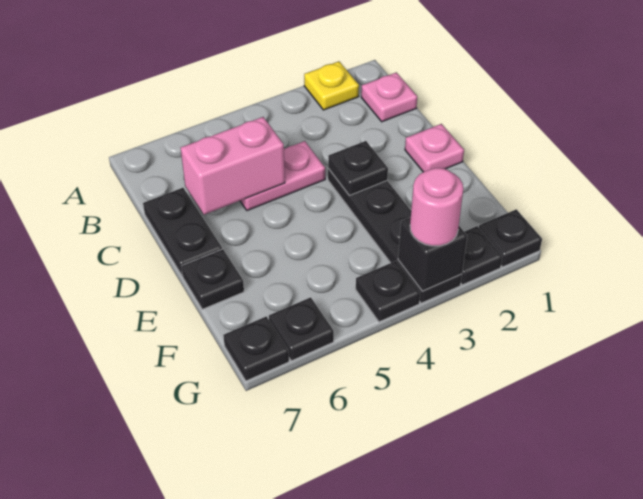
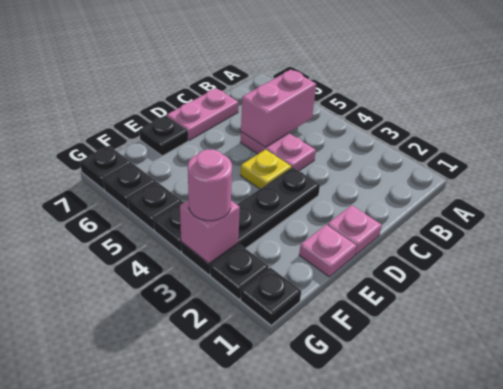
yellow plate A2 level 1 -> yellow plate D4 level 1
pink plate B1 level 1 -> pink plate E1 level 1
pink brick C5:C6 level 2 -> pink brick B5:C5 level 2
black plate C7:D7 level 1 -> pink plate C7:D7 level 1
black plate D3 level 2 -> black plate G5 level 1
black brick G3 level 2 -> pink brick G3 level 2

